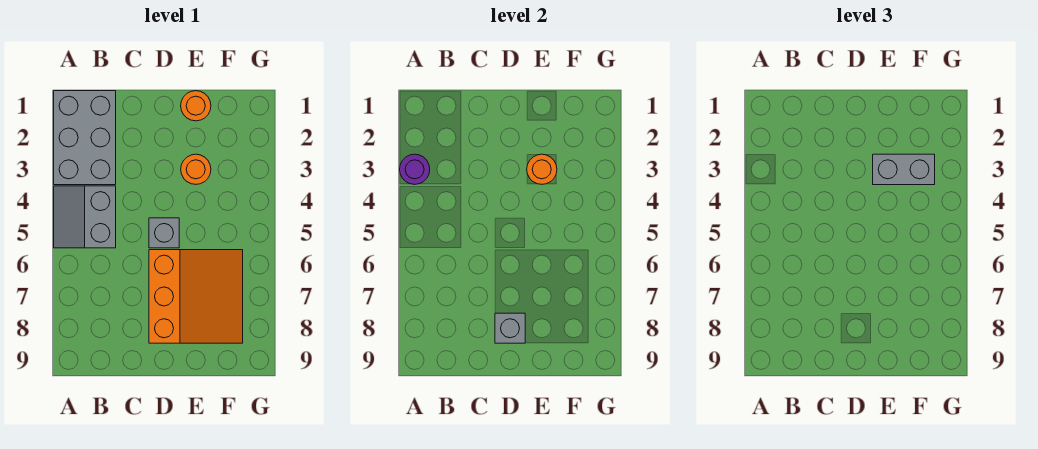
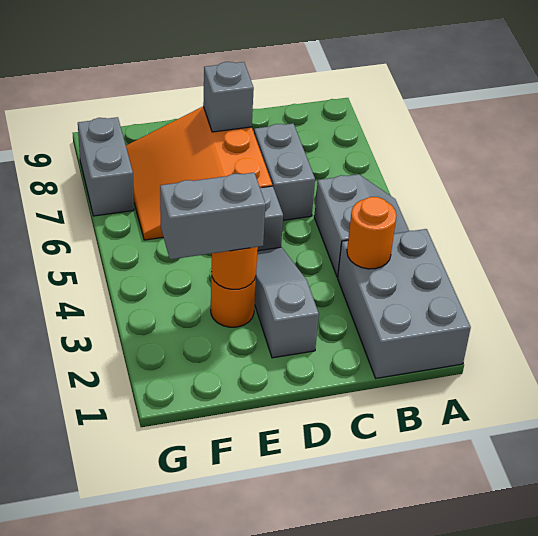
purple round brick A3 level 2 -> none
none -> grey brick C6:C7 level 1
none -> grey slope D2:D4 level 1 top 2
orange round brick E1 level 1 -> orange round brick B3 level 2
none -> grey brick G7:G8 level 1

